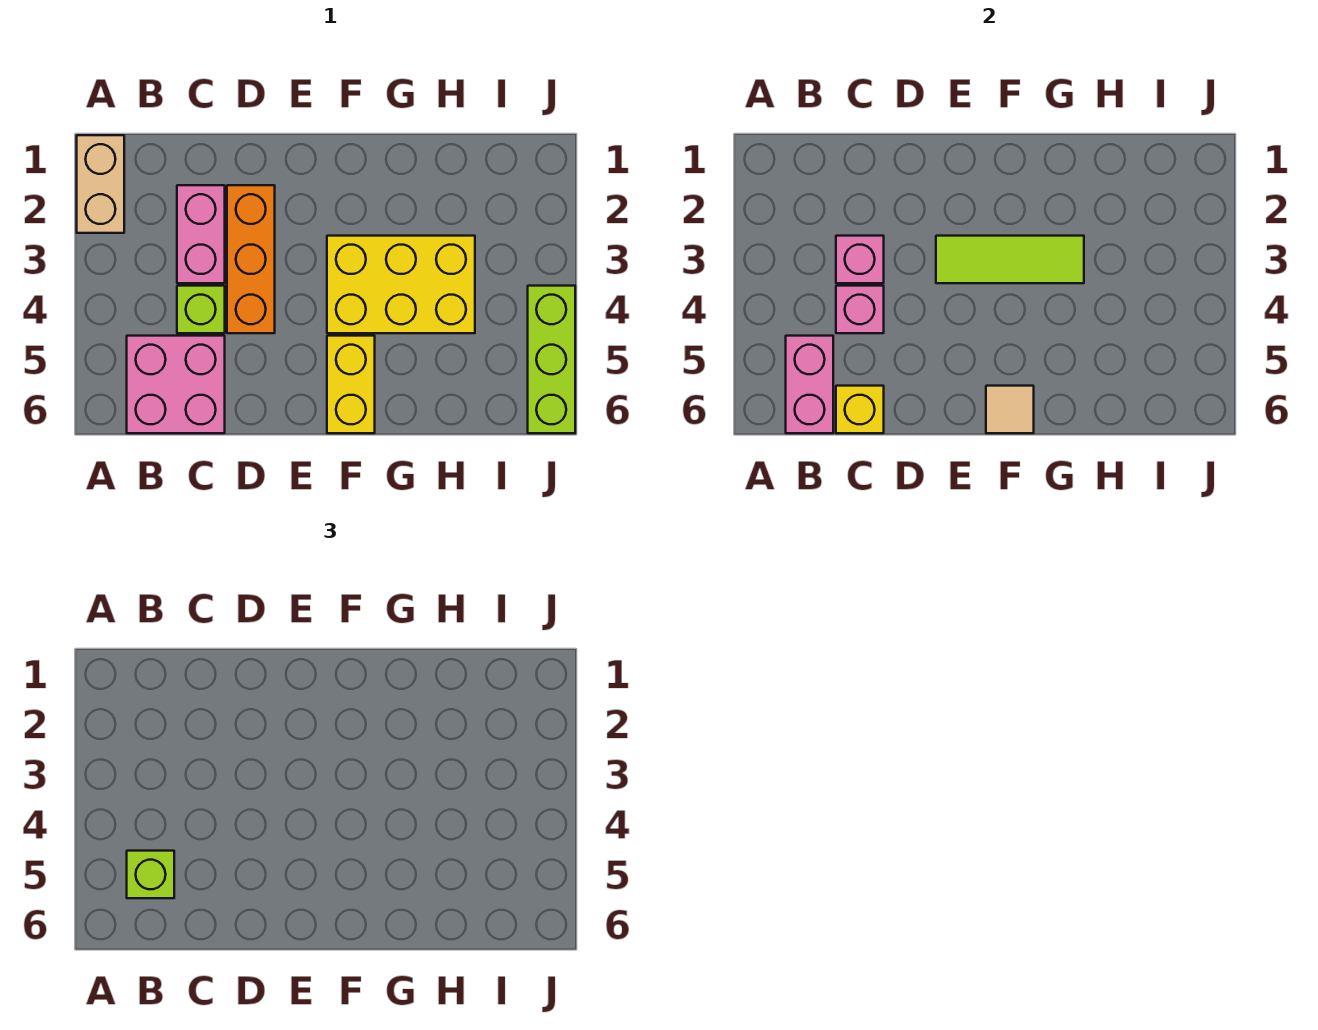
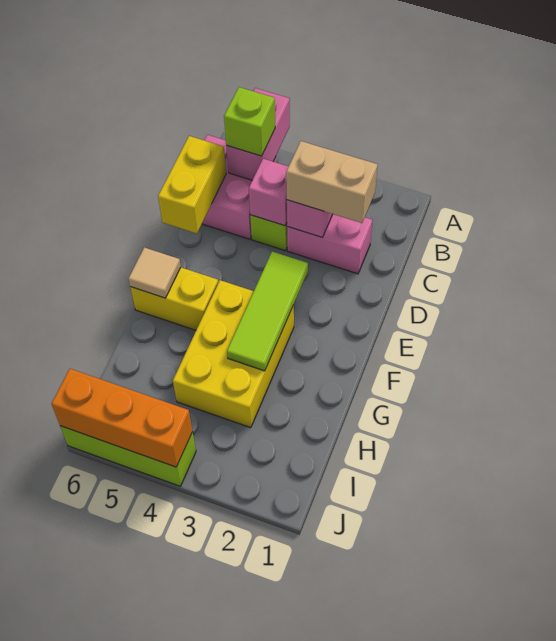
tan brick A1:A2 level 1 -> tan brick C2:C3 level 3
pink brick B5:B6 level 2 -> pink brick A5:B5 level 2
yellow brick C6 level 2 -> yellow brick C6:D6 level 2
orange brick D2:D4 level 1 -> orange brick J4:J6 level 2

